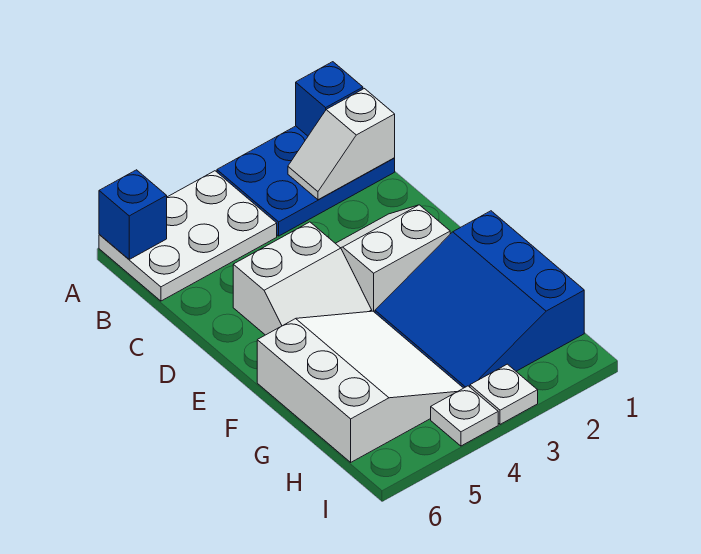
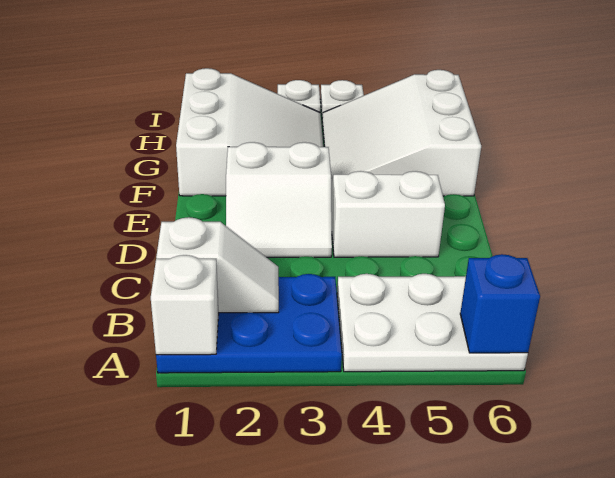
blue brick A1 level 2 -> white brick A1 level 2
blue slope F1:H3 level 1 top 1 -> white slope F1:H3 level 1 top 1

